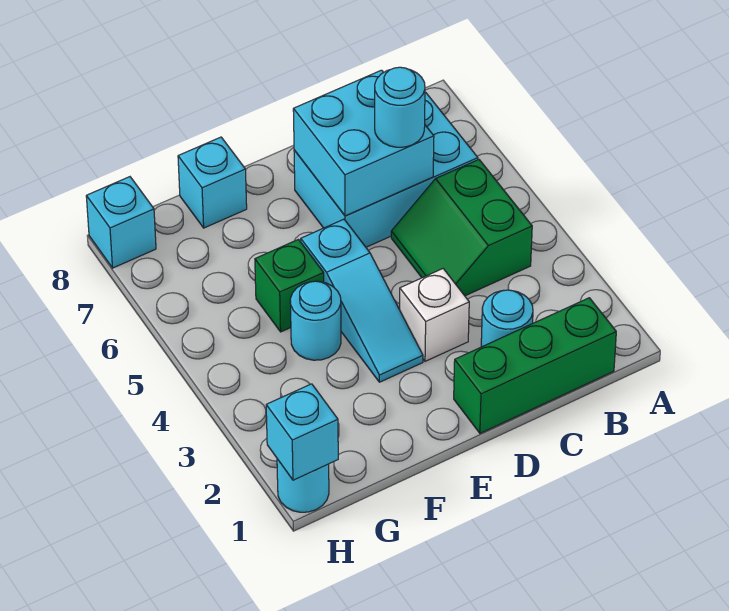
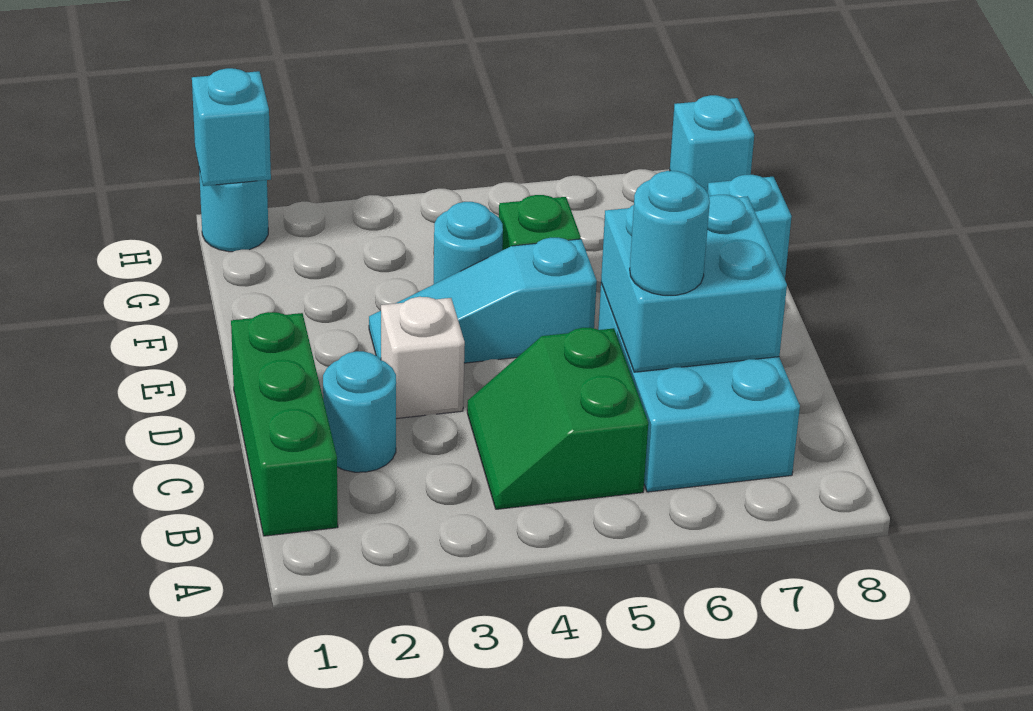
green slope B4:C5 level 1 top B -> green slope B4:C5 level 1 top 5

